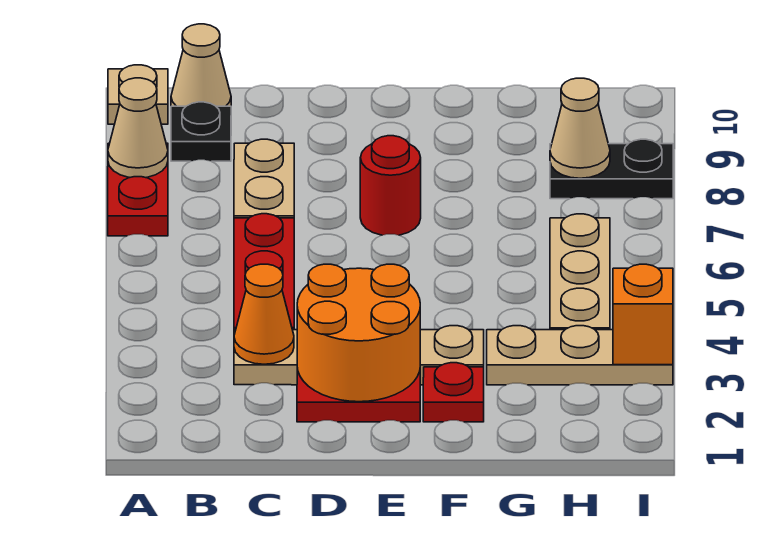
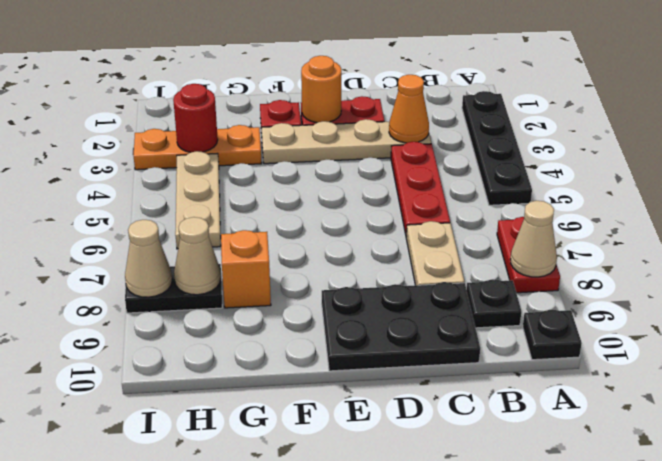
none -> black plate A2:A5 level 1
tan plate A10 level 1 -> black plate A10 level 1
tan cone B10 level 1 -> tan cone I8 level 2
none -> black plate C9:E10 level 1
orange round brick D2:E3 level 2 -> orange round brick E2 level 2
red round brick E7 level 1 -> red round brick H3 level 2
tan plate G3:I3 level 1 -> orange plate G3:I3 level 1
orange brick I3 level 2 -> orange brick G8 level 1

